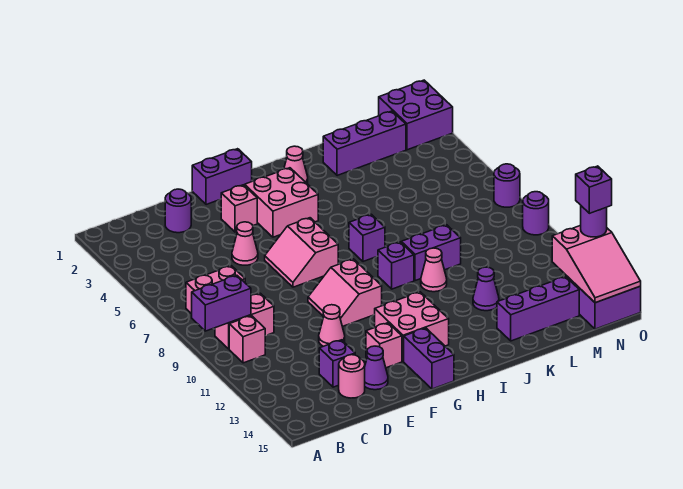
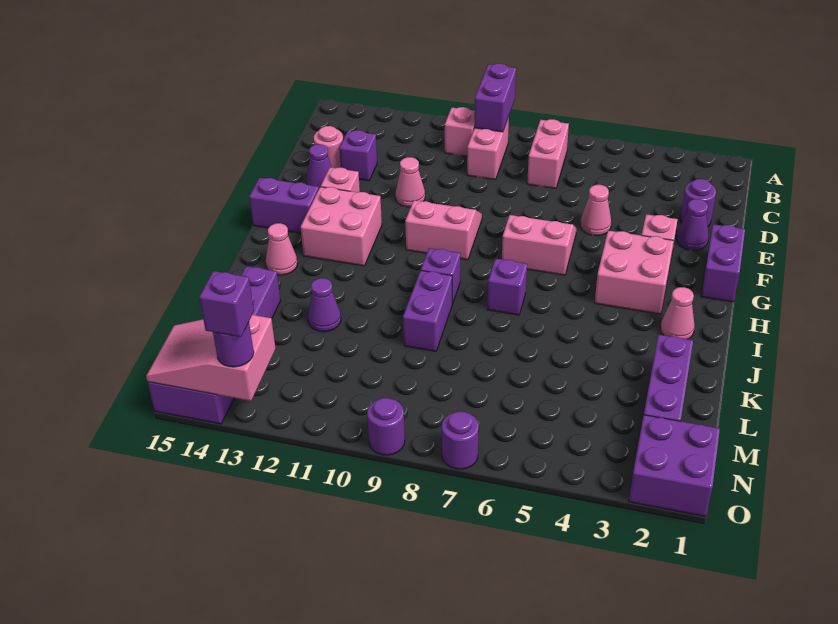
none -> purple cone E2 level 1
pink cone J10 level 1 -> pink cone I14 level 1

